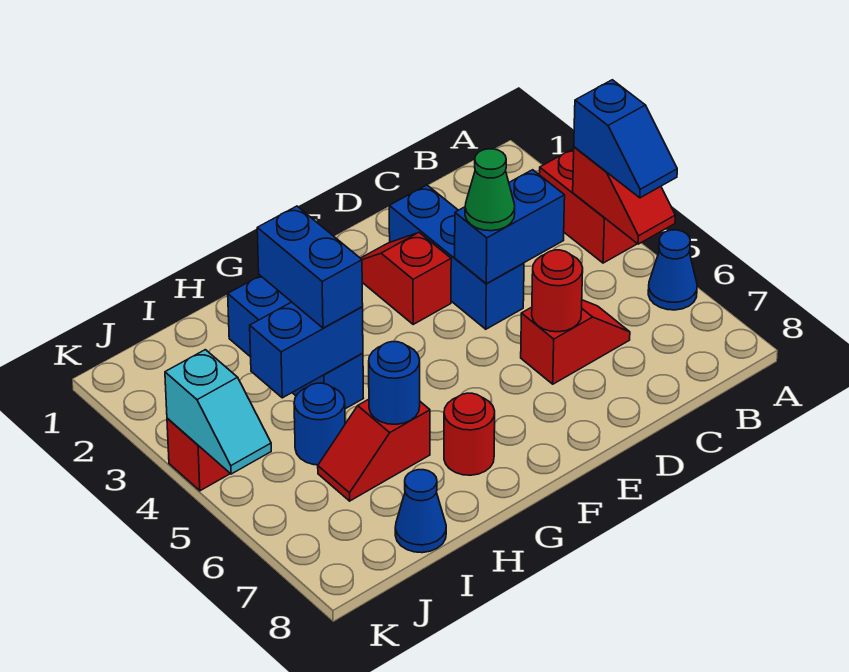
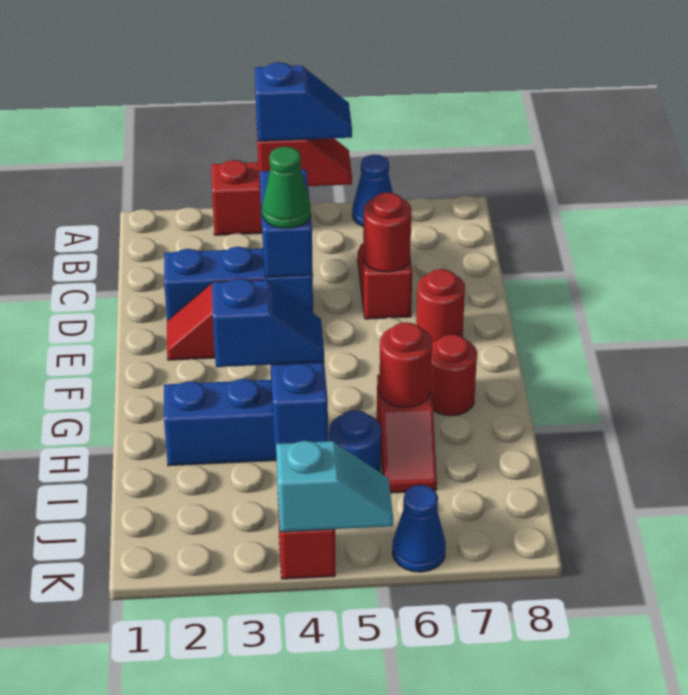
none -> red round brick E7 level 1
blue brick H3:H4 level 3 -> blue slope H3:H4 level 3 top 3
blue round brick H6 level 2 -> red round brick H6 level 2
blue cone I8 level 1 -> blue cone K6 level 1

